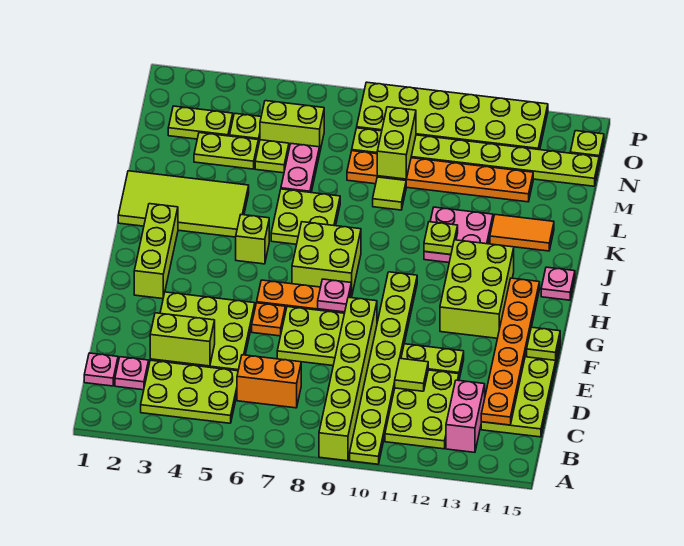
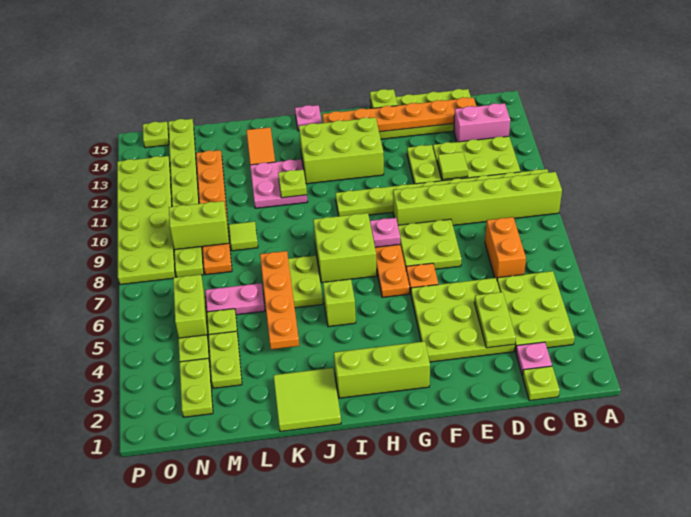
pink plate C1 level 1 -> lime plate C1 level 1
lime brick D3:D4 level 2 -> lime plate D3:D4 level 2
lime tile J1:K4 level 1 -> lime tile J1:K2 level 1
none -> orange plate K4:K7 level 2

